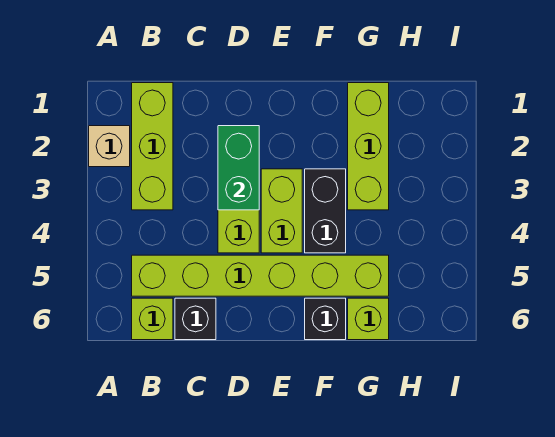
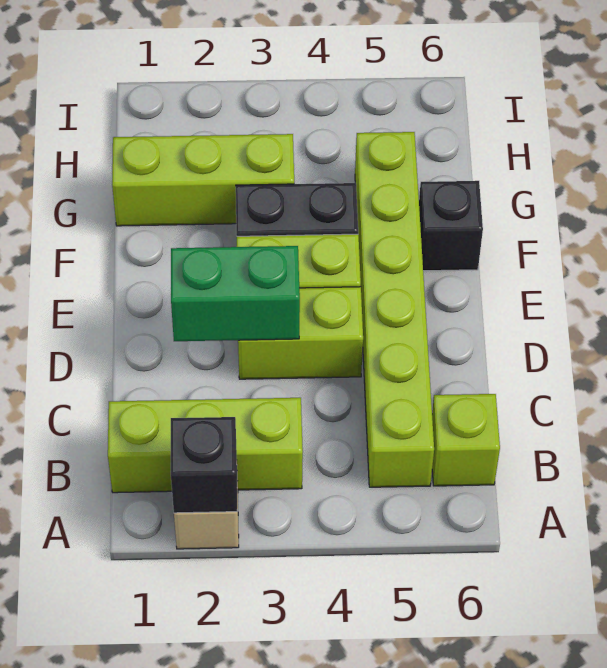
black brick C6 level 1 -> black brick A2 level 2
lime brick G6 level 1 -> none

